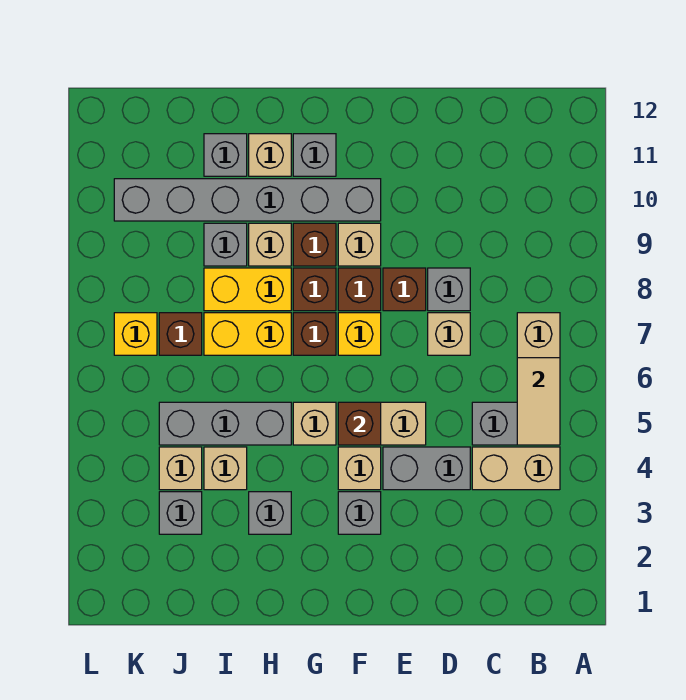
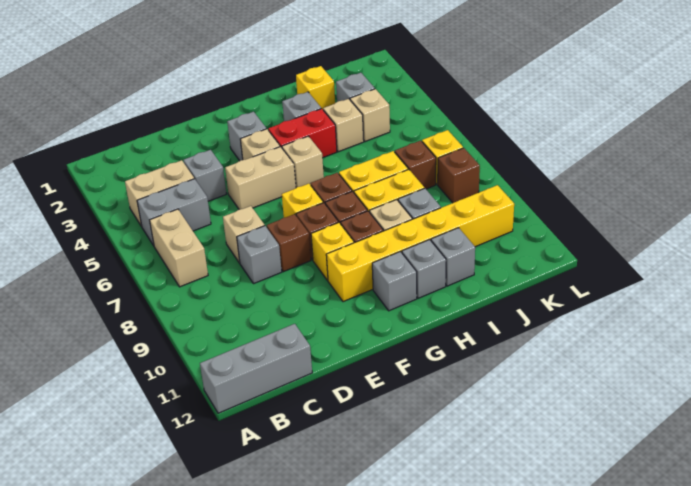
tan tile B5:B6 level 2 -> none
grey brick D4:E4 level 1 -> grey brick D4 level 1
brown brick F5 level 2 -> brown brick K8 level 1
tan brick F9 level 1 -> yellow brick F9 level 1
grey brick F10:K10 level 1 -> yellow brick F10:K10 level 1
none -> red brick G4:H4 level 1
grey brick H5:J5 level 1 -> grey brick A12:C12 level 1
tan brick H11 level 1 -> grey brick H11 level 1
none -> yellow brick I2 level 1

